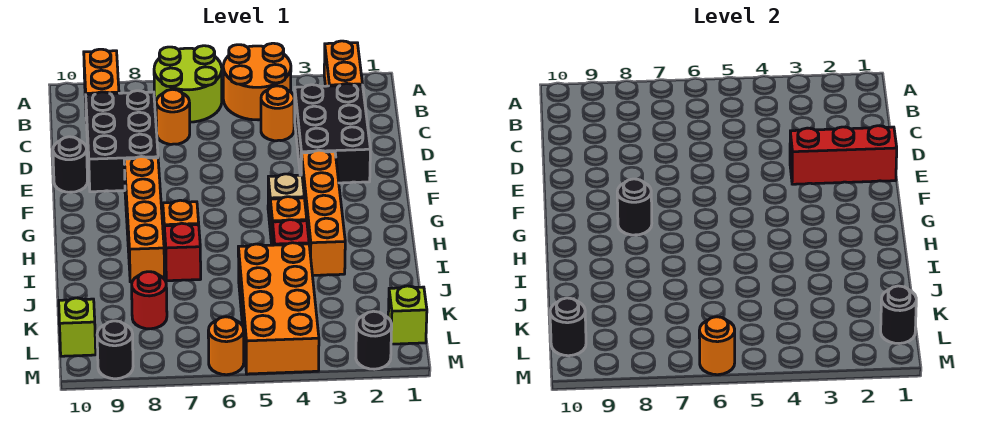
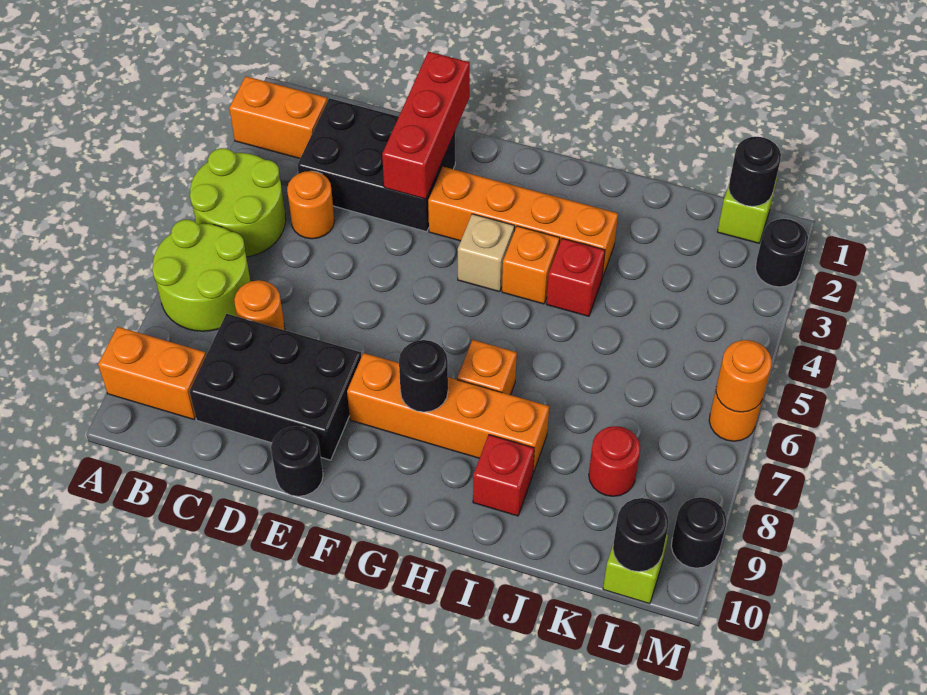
orange round brick A4:B5 level 1 -> lime round brick A4:B5 level 1
red brick I7 level 1 -> red brick I9 level 1
orange brick J4:M5 level 1 -> none

